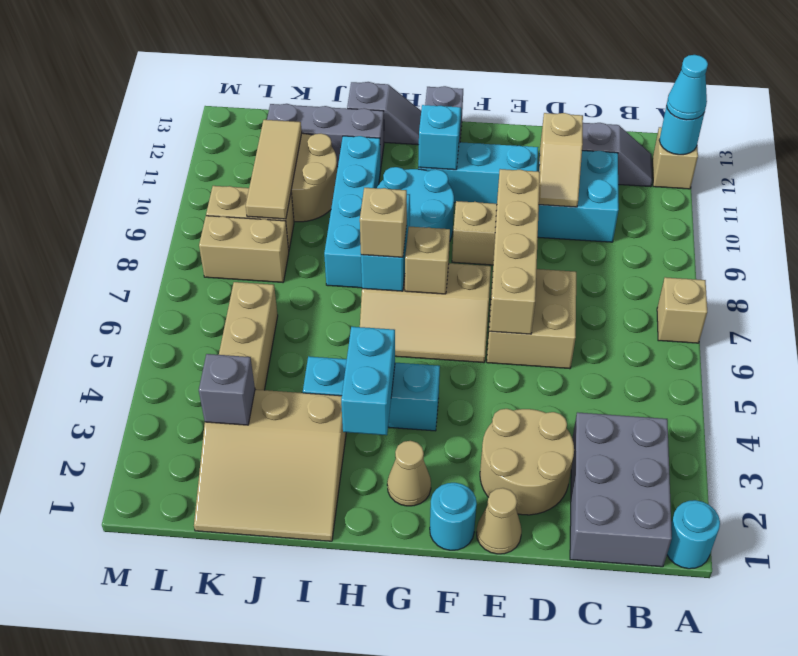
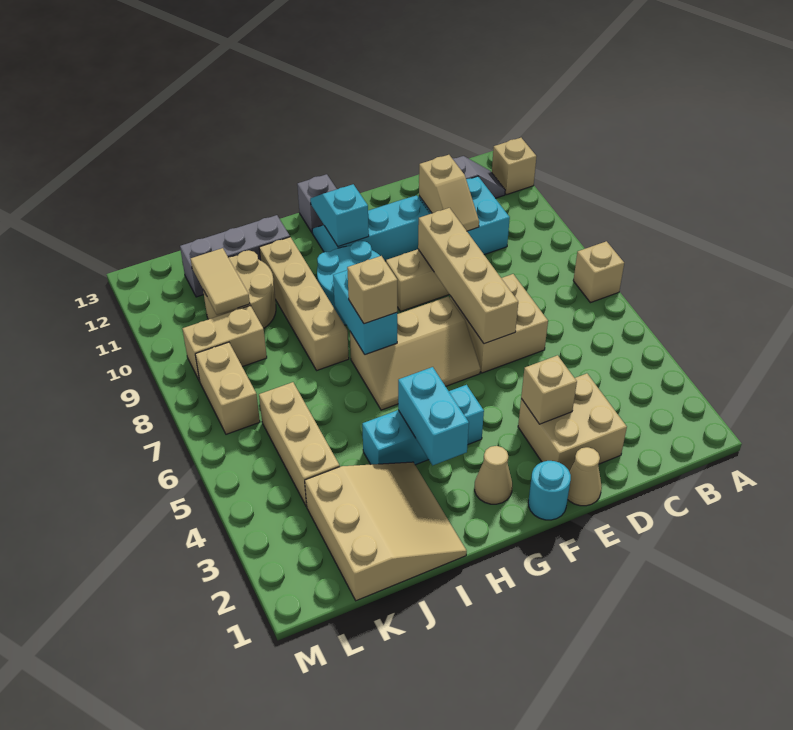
cyan round brick A1 level 1 -> none
cyan round brick A12 level 2 -> none
cyan cone A12 level 3 -> none
grey brick B1:C3 level 1 -> none
tan round brick D2:E3 level 1 -> tan brick D2:E3 level 1
tan brick G7 level 2 -> tan brick E3 level 2
grey slope H13:I13 level 1 top I -> none
tan slope I1:K3 level 1 top 3 -> tan slope I1:K3 level 1 top K
cyan brick I8:I11 level 1 -> tan brick I8:I11 level 1
grey brick K3 level 2 -> none
tan brick K8:L8 level 1 -> tan brick L7:L8 level 1
tan tile K9:K11 level 2 -> tan tile K10:K11 level 2

